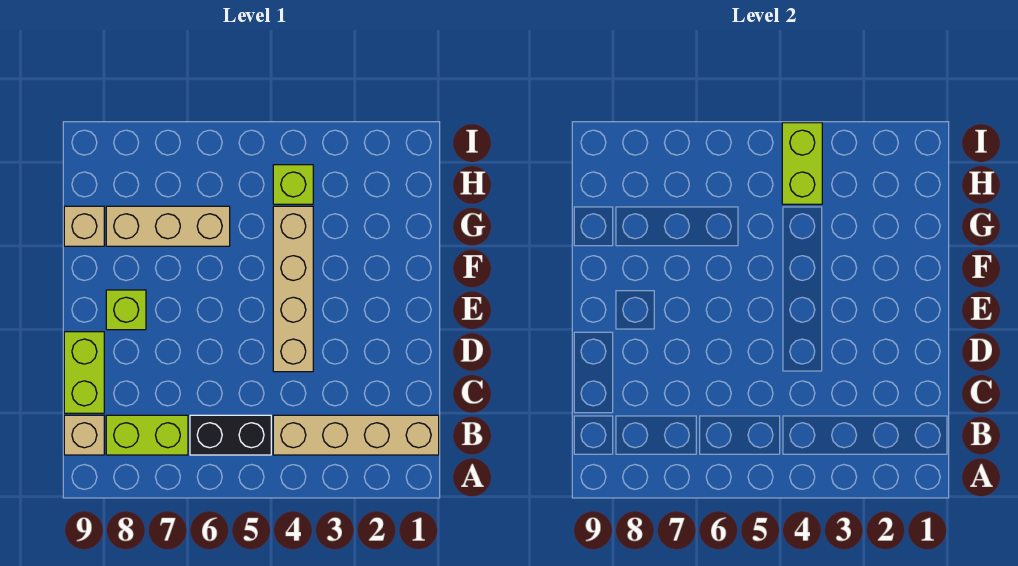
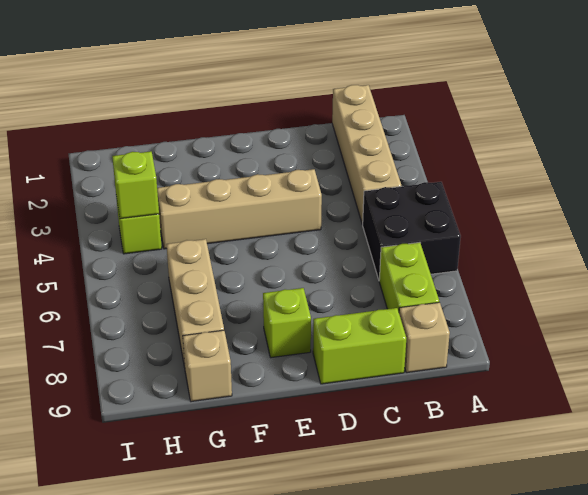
black brick B5:B6 level 1 -> black brick A5:B6 level 1
lime brick H4:I4 level 2 -> lime brick H4 level 2

